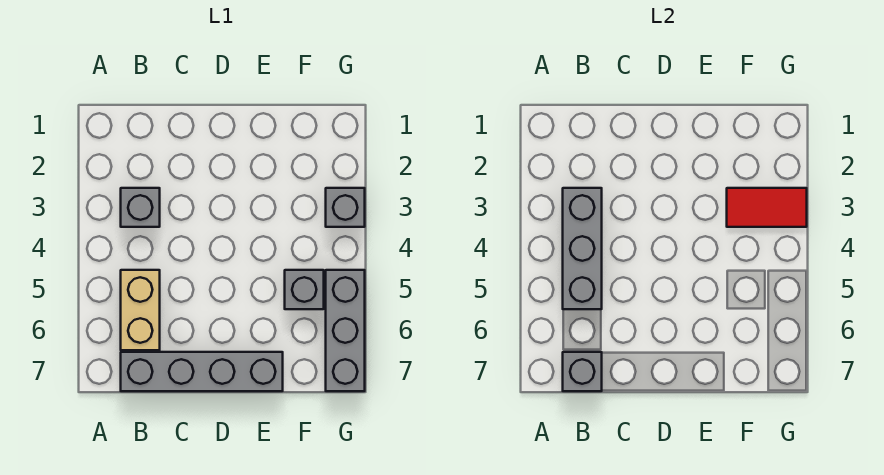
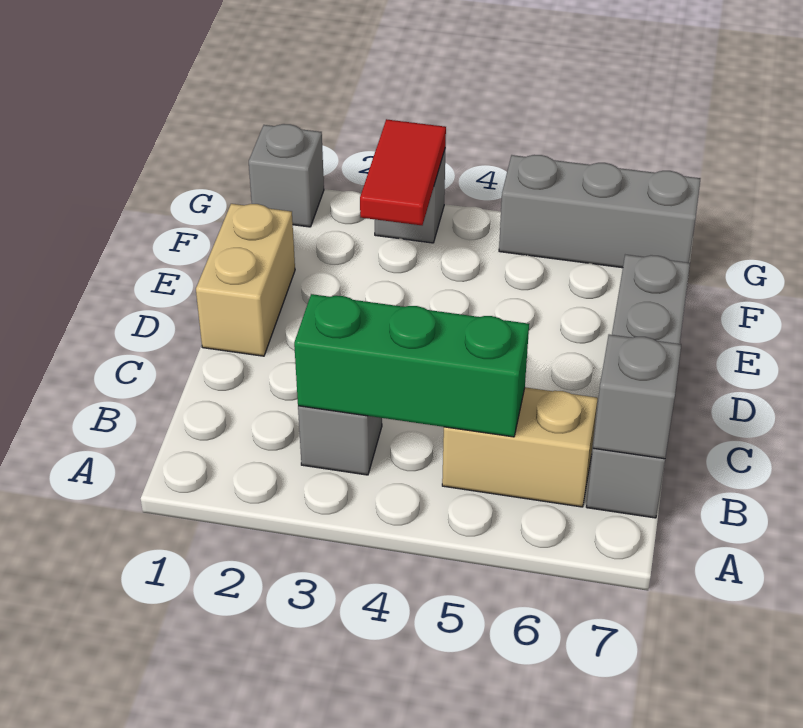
grey brick B3:B5 level 2 -> green brick B3:B5 level 2
none -> tan brick D1:E1 level 1
grey brick F5 level 1 -> grey brick G1 level 1

